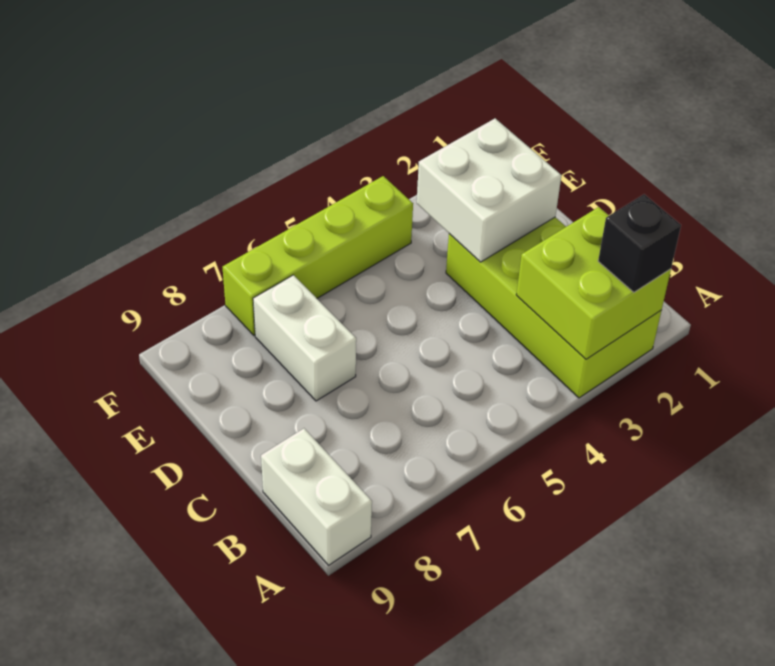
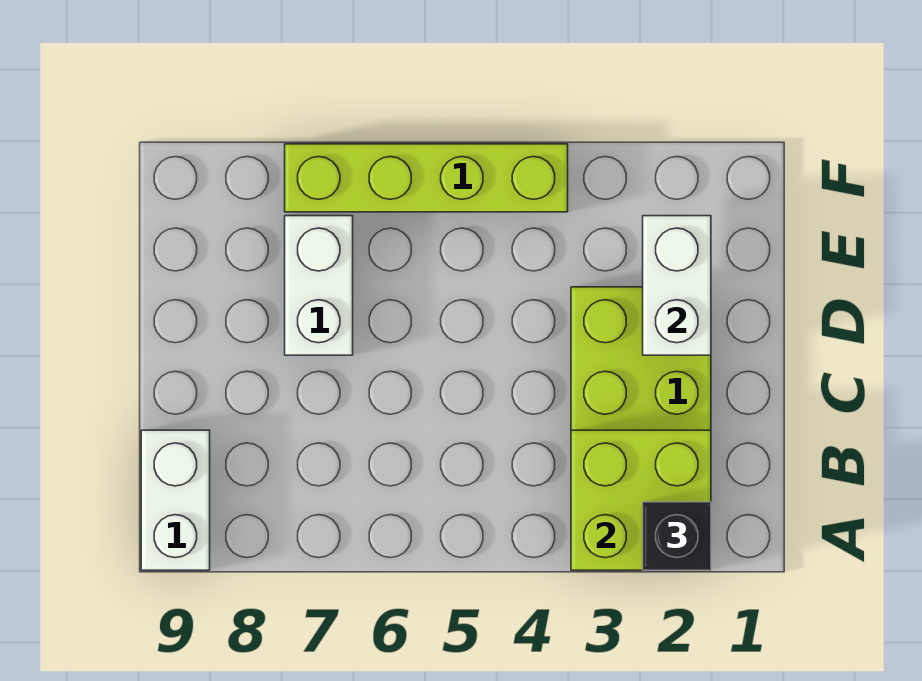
white brick D2:E3 level 2 -> white brick D2:E2 level 2

